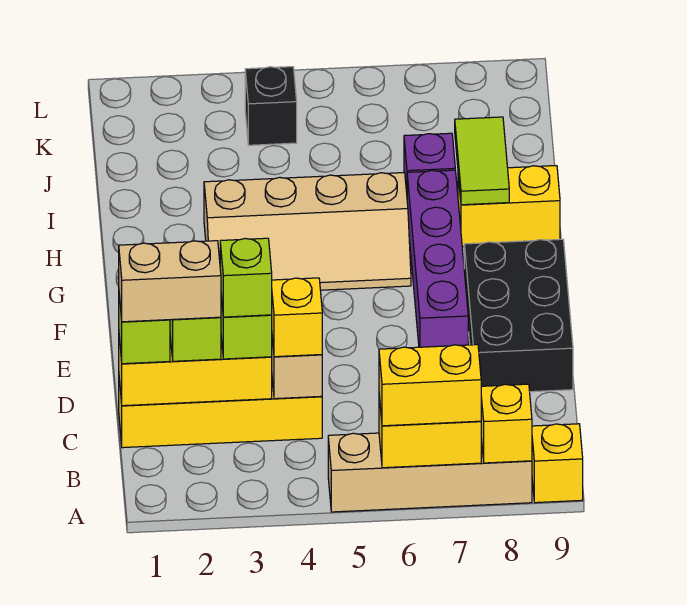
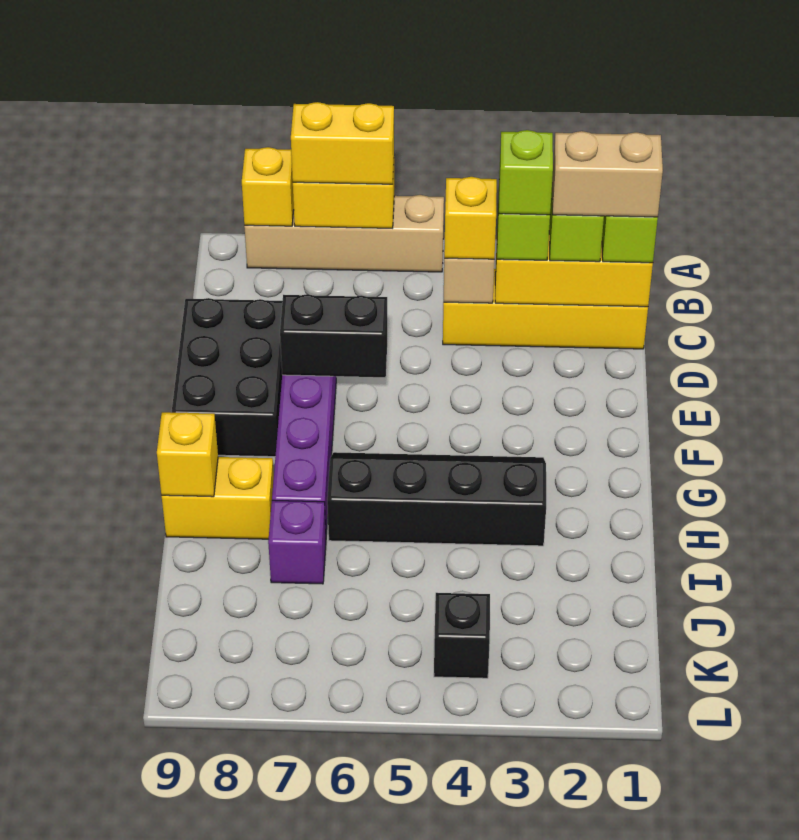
yellow brick A9 level 1 -> yellow brick H9 level 2
none -> black brick E6:E7 level 2
tan slope G3:H6 level 1 top H -> black slope G3:H6 level 1 top H
lime tile H8:I8 level 2 -> none

